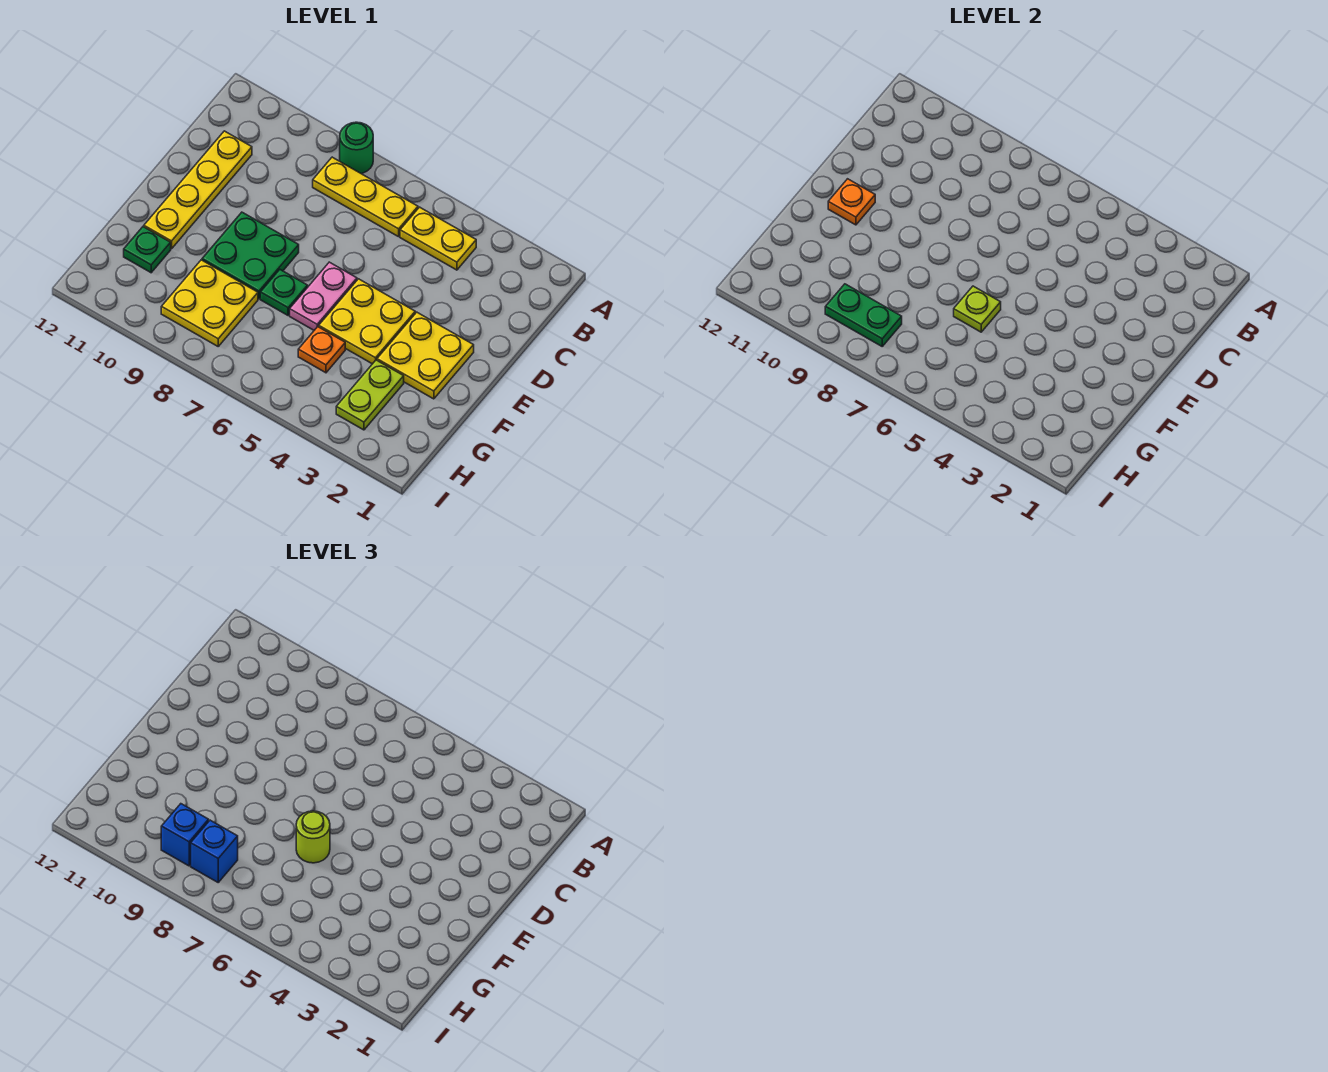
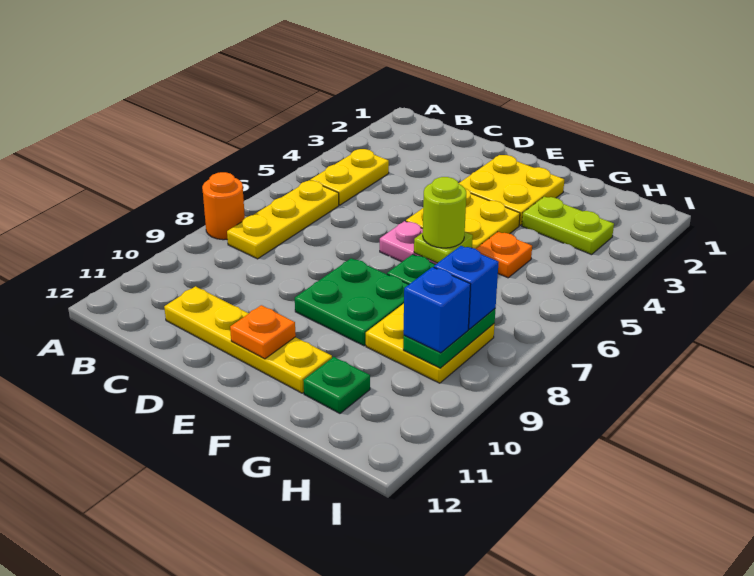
green round brick A8 level 1 -> orange round brick A8 level 1

